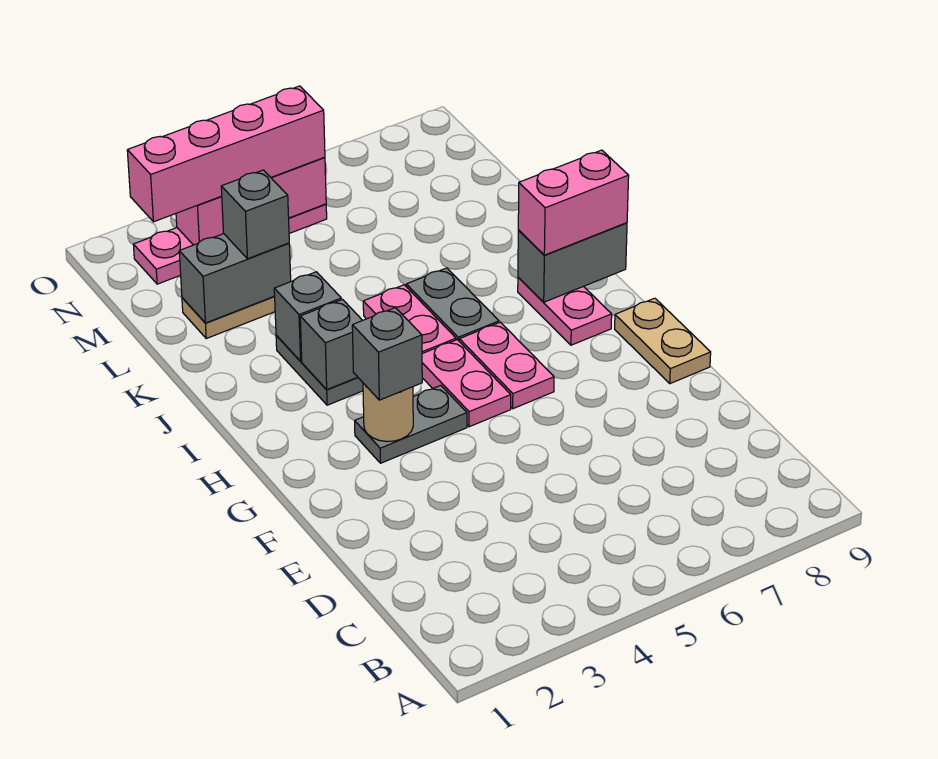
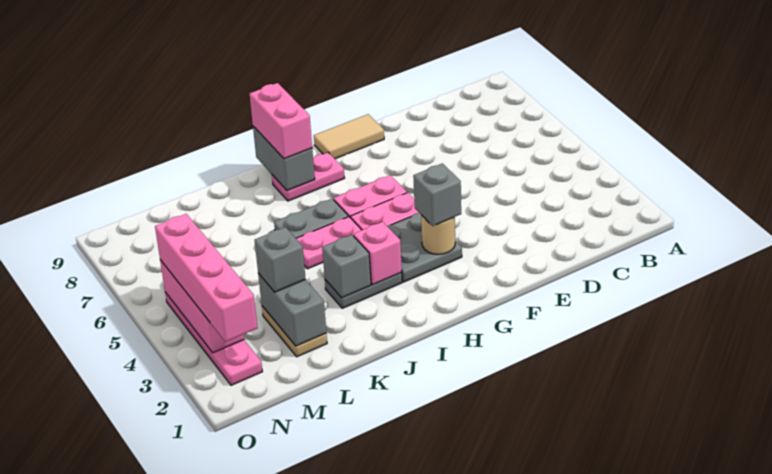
tan plate F9:G9 level 1 -> tan tile F9:G9 level 1
grey plate G3:G4 level 1 -> grey plate G3:H4 level 1
grey brick I3 level 2 -> pink brick I3 level 2

